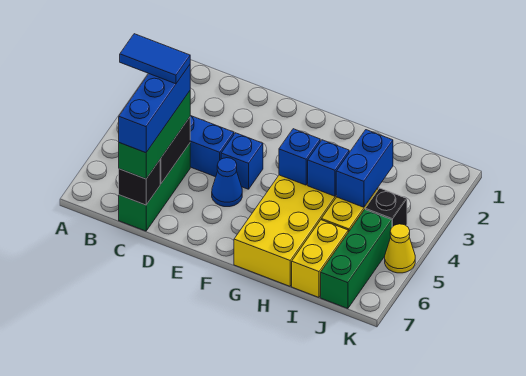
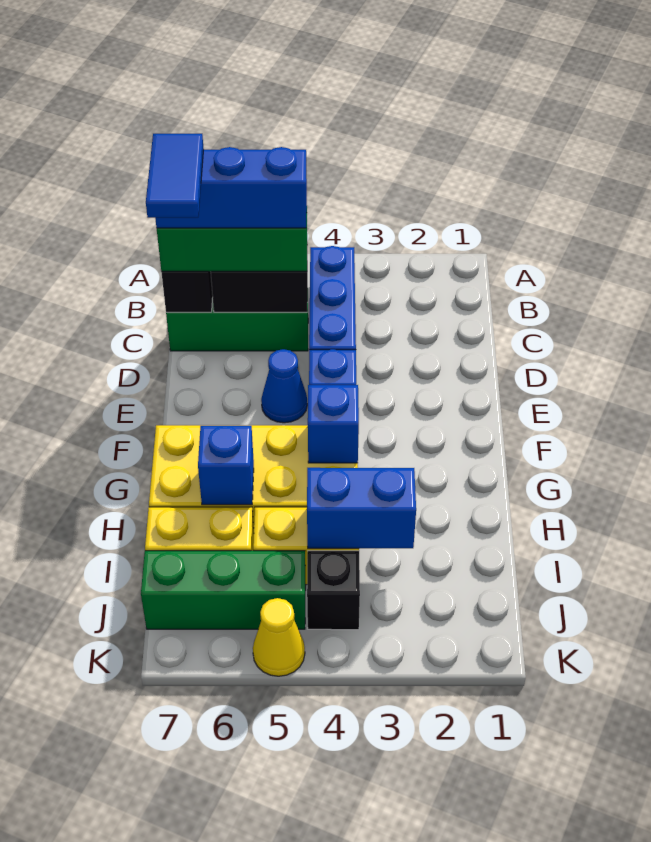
blue tile B5:C5 level 5 -> blue tile C7:D7 level 5
blue brick H4 level 2 -> blue brick H6 level 2

